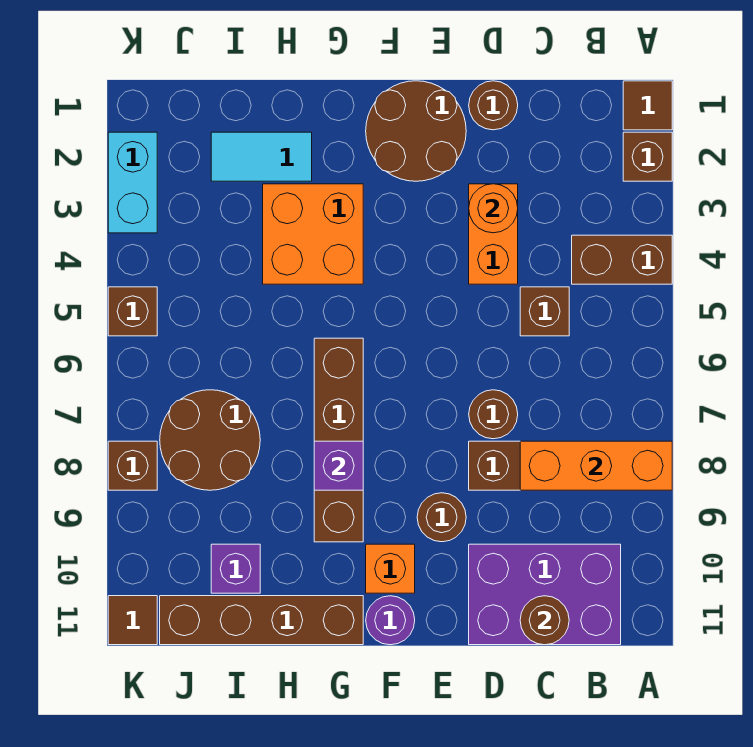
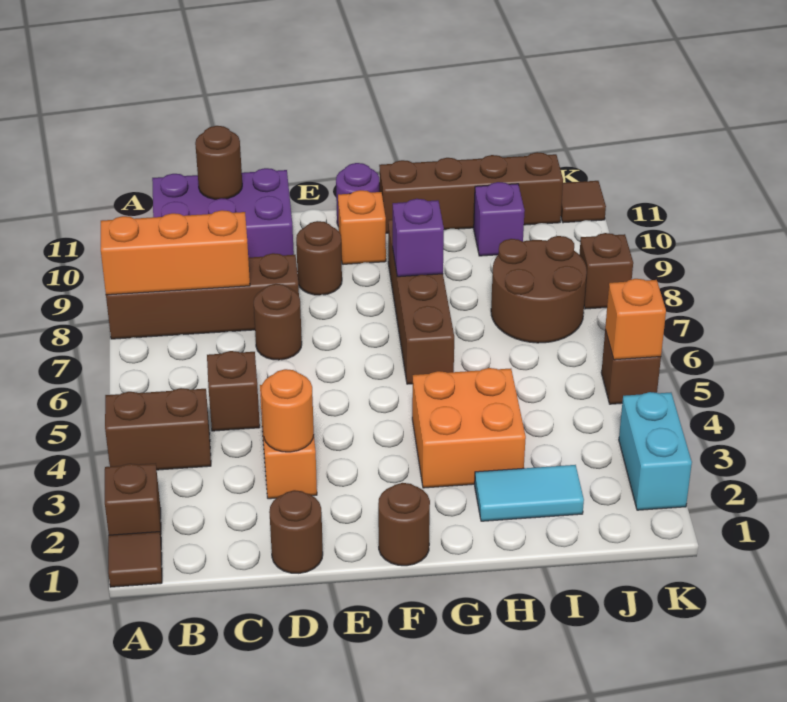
brown round brick E1:F2 level 1 -> brown round brick F1 level 1
none -> orange brick K5 level 2

